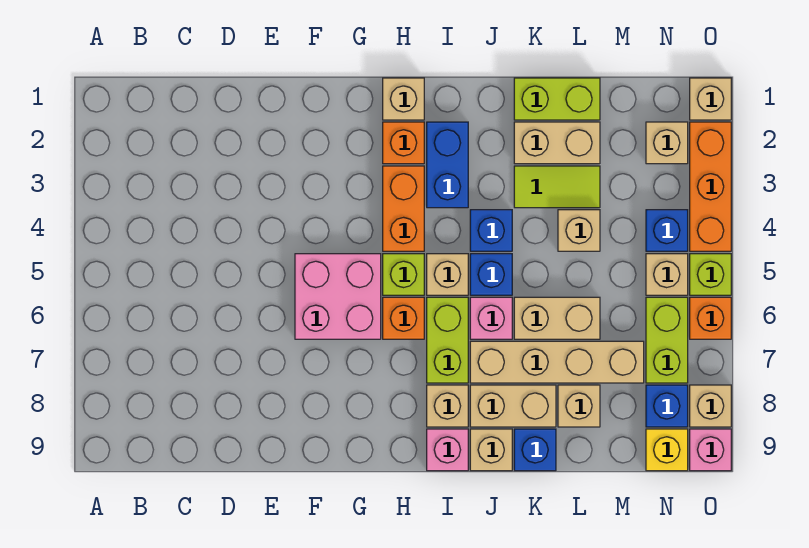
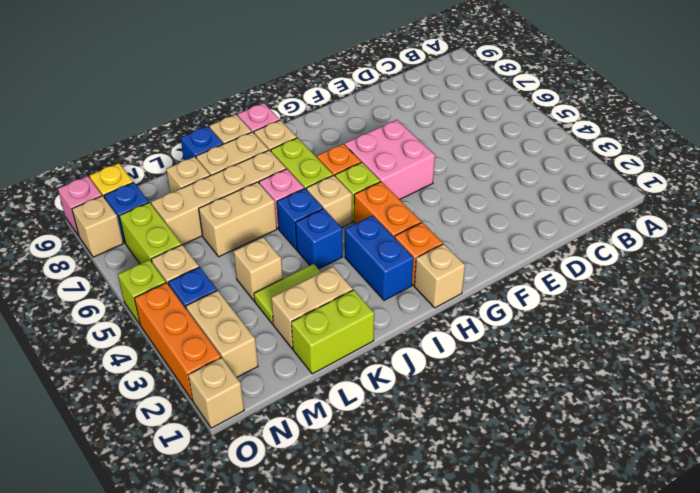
tan brick N2 level 1 -> tan brick N2:N3 level 1
orange brick O6 level 1 -> none

